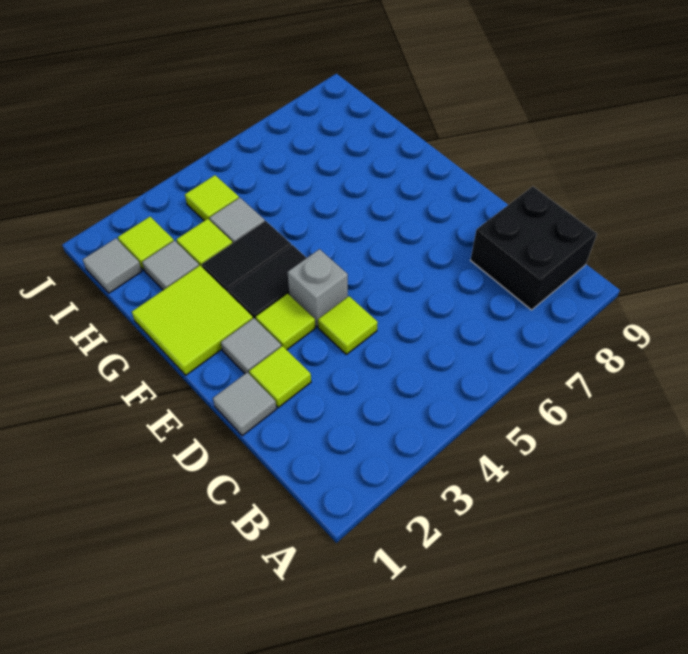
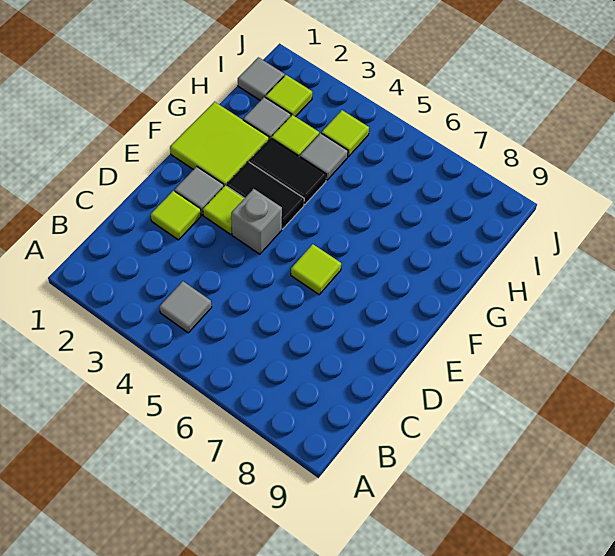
black brick B8:C9 level 1 -> none
grey tile D1 level 1 -> grey tile B4 level 1
lime tile D4 level 1 -> lime tile E6 level 1

